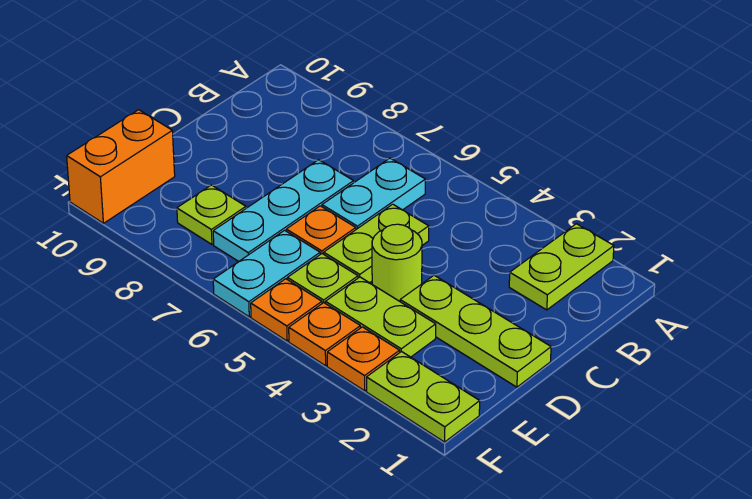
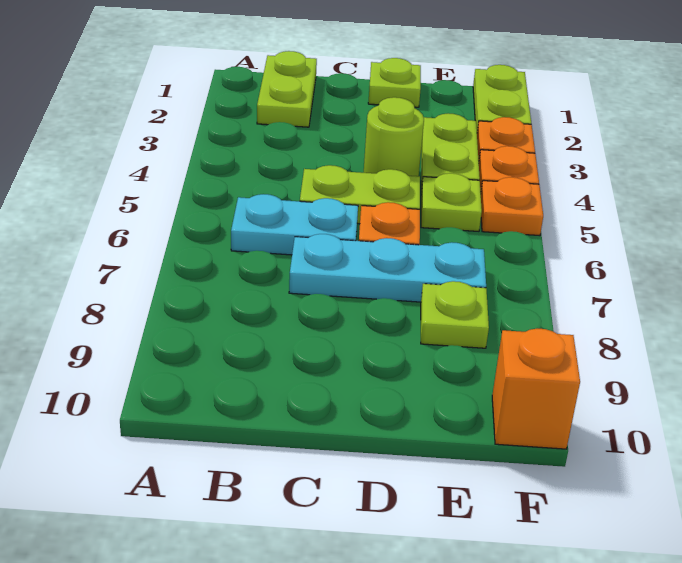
lime plate A2:B2 level 1 -> lime plate B1:B2 level 1
lime plate D1:D3 level 1 -> lime plate D1 level 1
cyan plate E6:F6 level 1 -> none
orange brick E10:F10 level 1 -> orange brick F10 level 1

